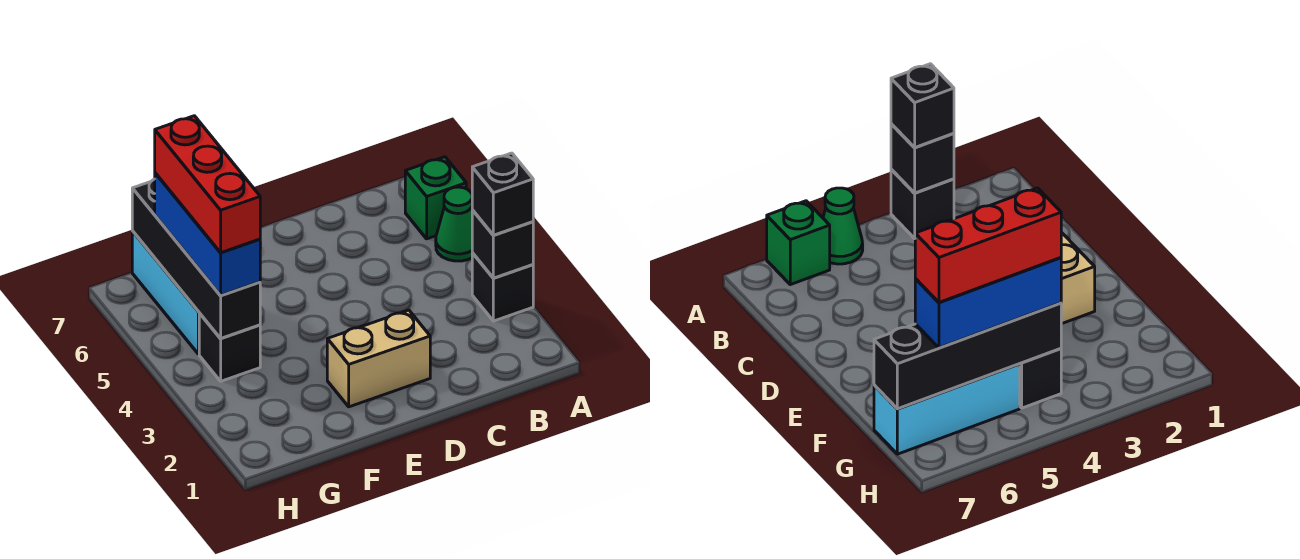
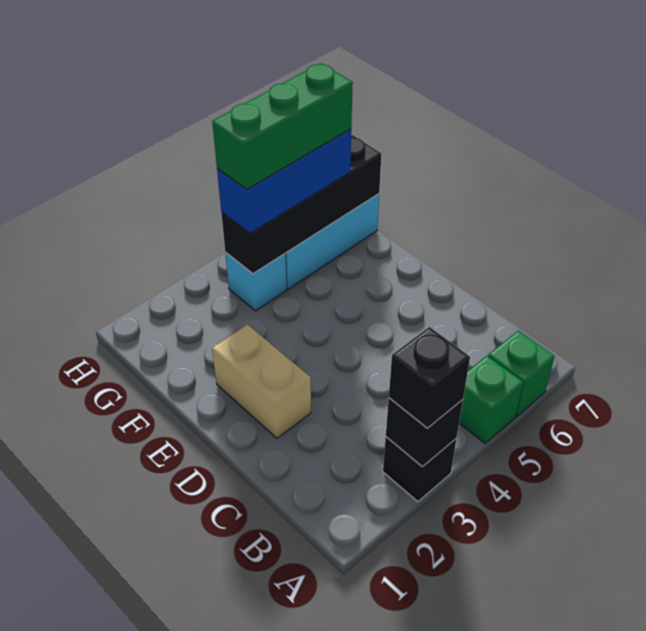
green cone A5 level 1 -> green brick A5 level 1
black brick G4 level 1 -> cyan brick G4 level 1
red brick G4:G6 level 4 -> green brick G4:G6 level 4

